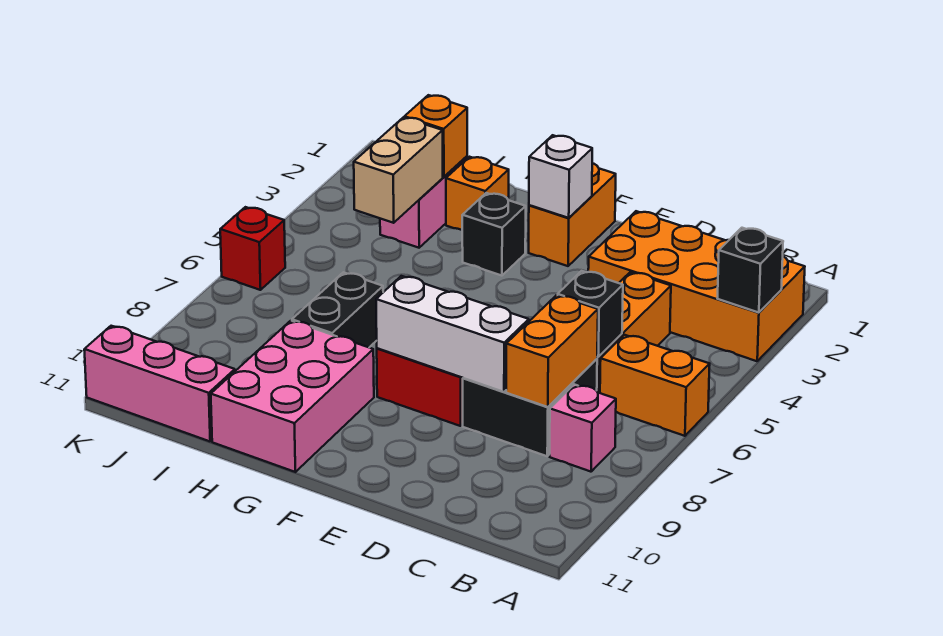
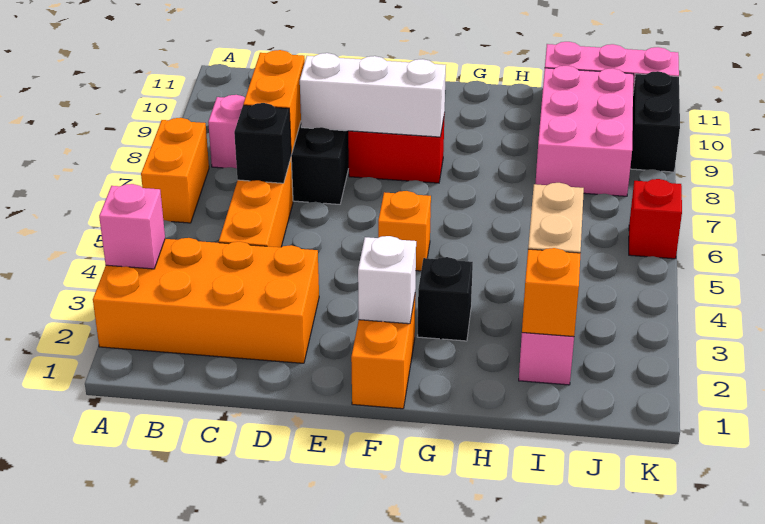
black brick A3 level 2 -> pink brick A3 level 2
orange brick A6:B6 level 1 -> orange brick A6:A7 level 1
pink brick G9:H11 level 1 -> pink brick I8:J10 level 1
orange brick H2 level 1 -> orange brick F5 level 1
black brick H7:H8 level 1 -> black brick K9:K10 level 1

